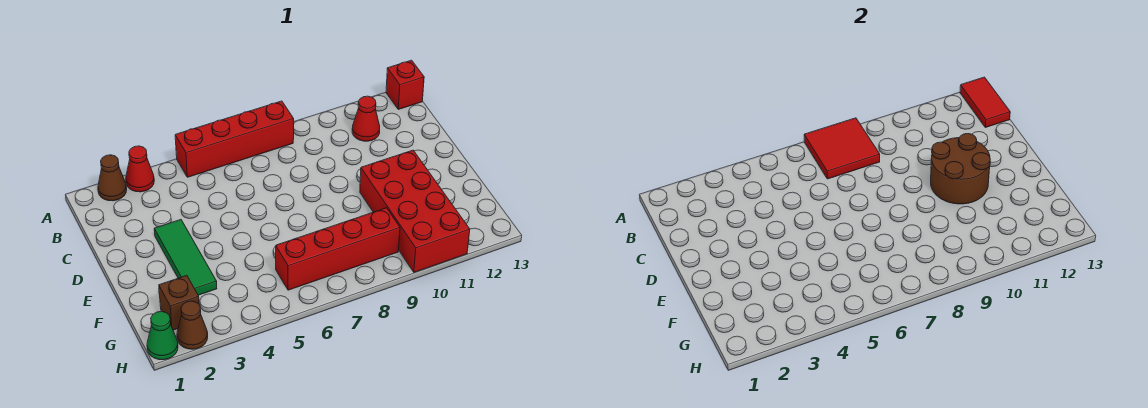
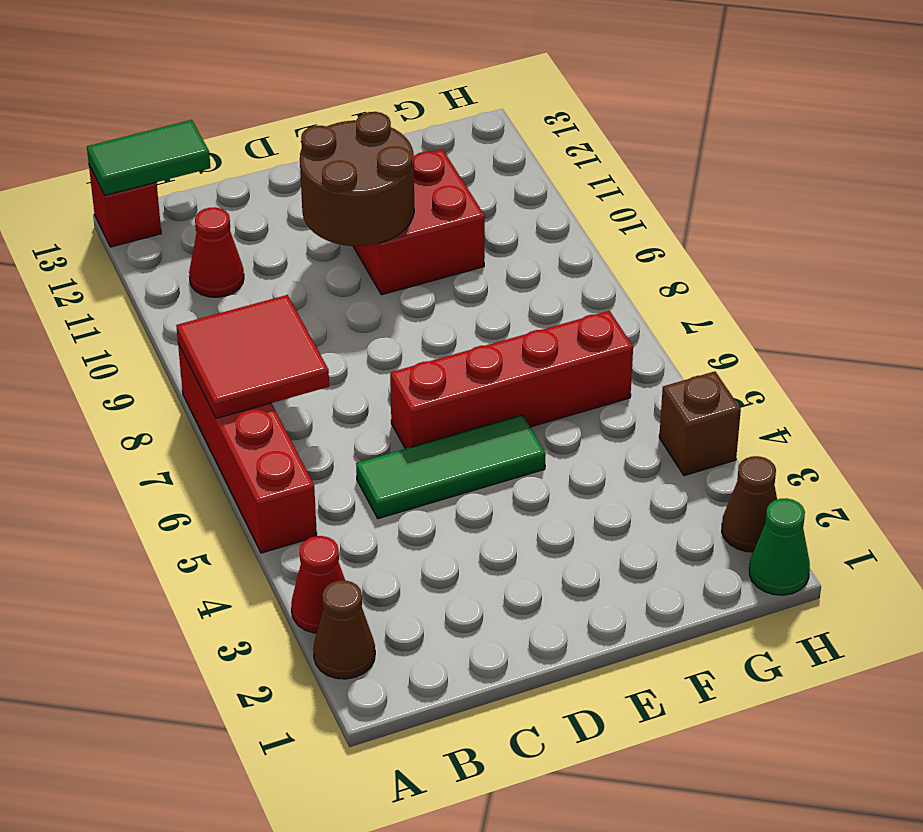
red tile A13:B13 level 2 -> green tile A13:B13 level 2
green tile D3:F3 level 1 -> green tile C5:E5 level 1
red brick E10:H11 level 1 -> red brick E10:F11 level 1
brown brick G2 level 1 -> brown brick H4 level 1
red brick G6:G9 level 1 -> red brick D6:G6 level 1

